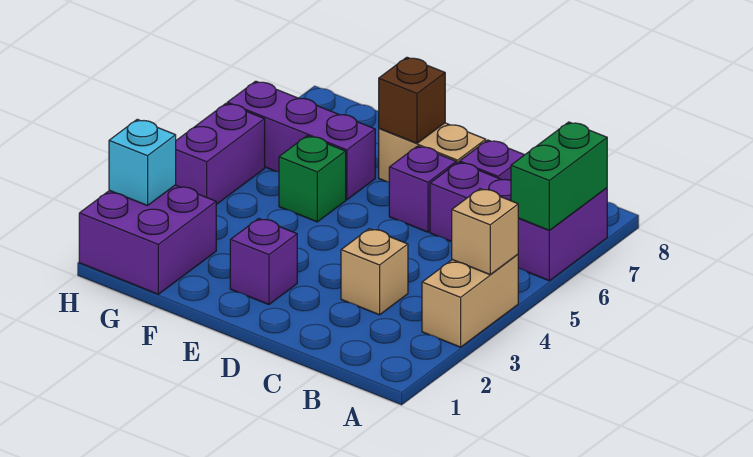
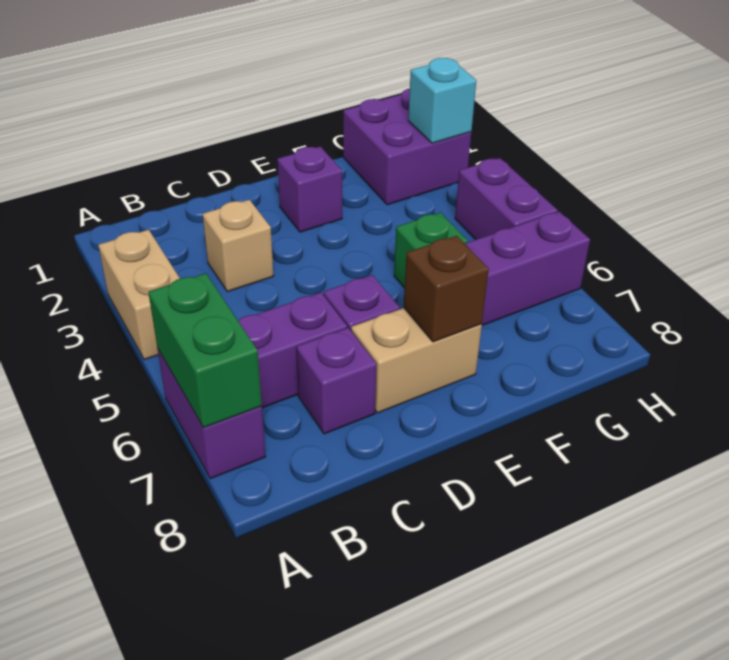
tan brick A4 level 2 -> none

